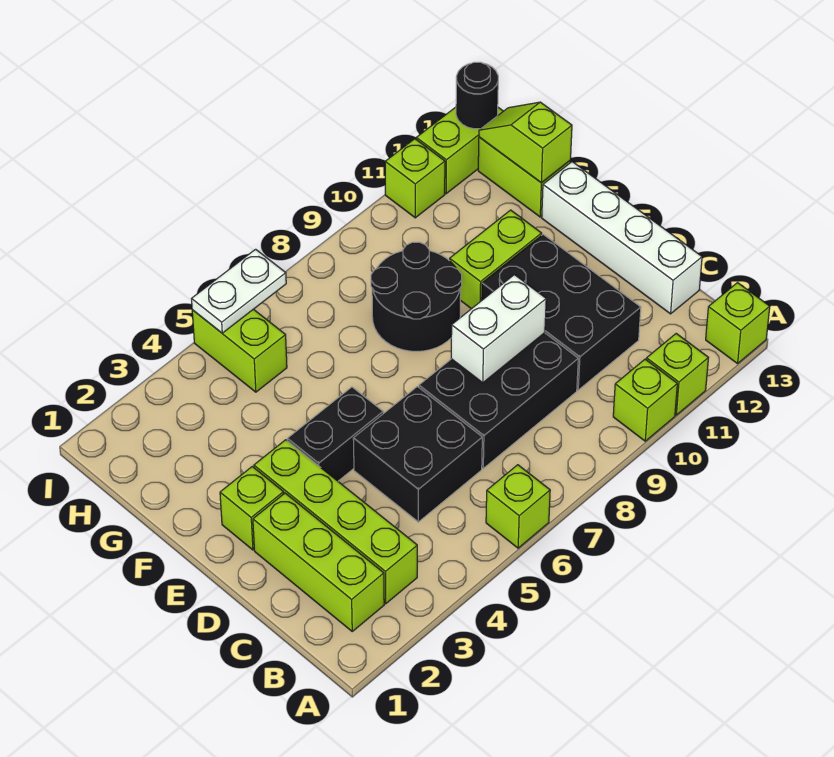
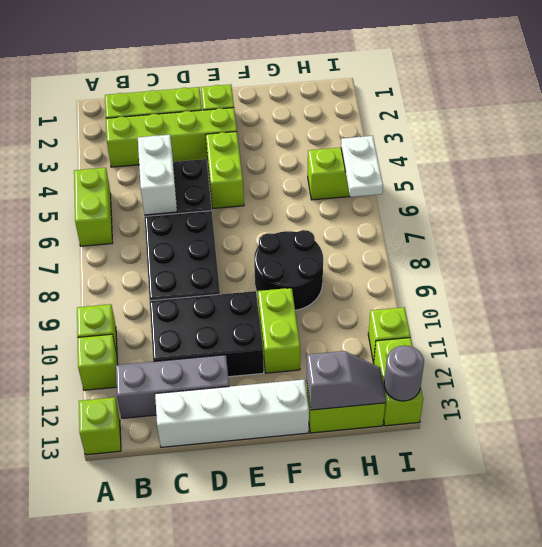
lime brick A6 level 1 -> lime brick A5:A6 level 1
none -> grey brick B12:D12 level 1
white brick D8:D9 level 2 -> white brick C5:C6 level 2
black brick E4:E5 level 1 -> lime brick E4:E5 level 1
lime slope G13:H13 level 2 top G -> grey slope G13:H13 level 2 top G
black round brick I13 level 2 -> grey round brick I13 level 2

